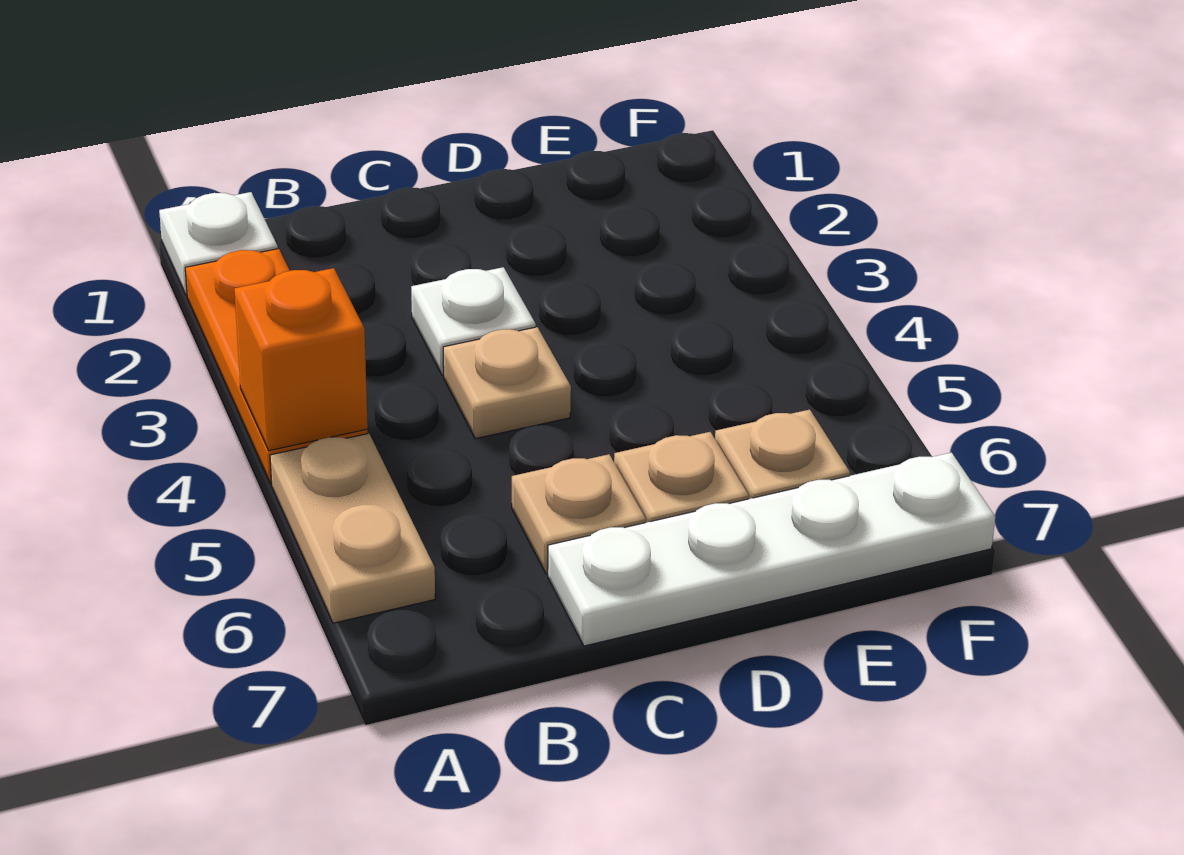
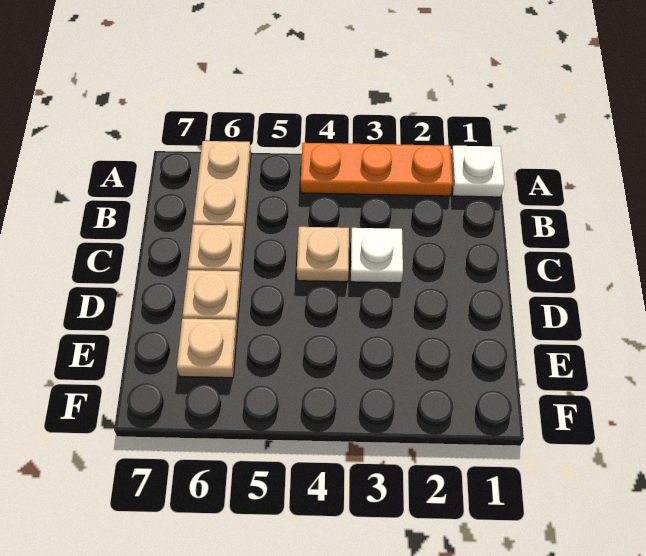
orange brick A4 level 2 -> none
tan plate A5:A6 level 1 -> tan plate A6:B6 level 1
white plate C7:F7 level 1 -> none

